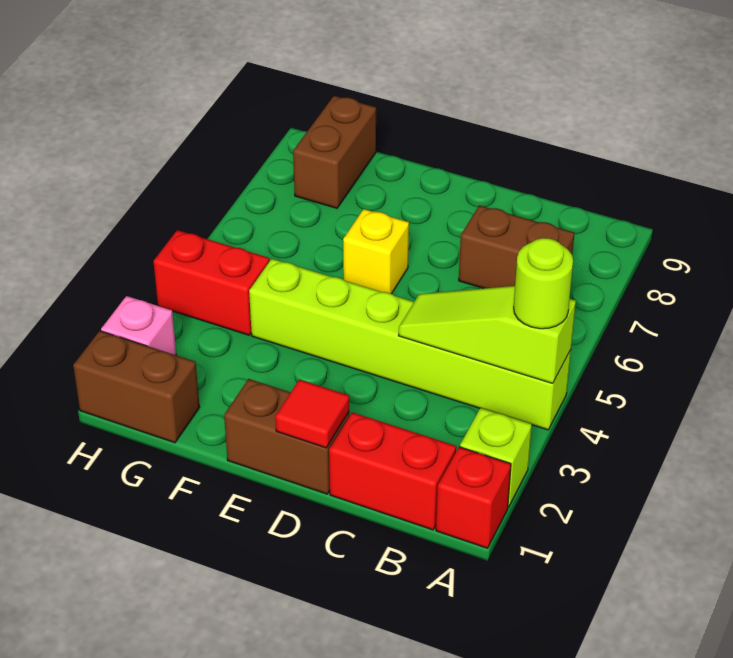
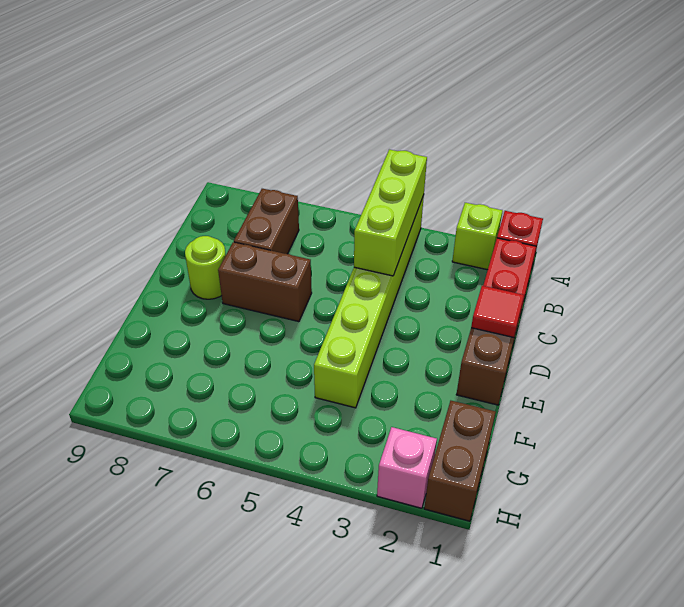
lime slope A4:C4 level 2 top A -> lime brick A4:C4 level 2
lime round brick A4 level 3 -> lime round brick D8 level 1
yellow brick E6 level 1 -> none
red brick G4:H4 level 1 -> none
brown brick G8:G9 level 1 -> brown brick D6:D7 level 1

